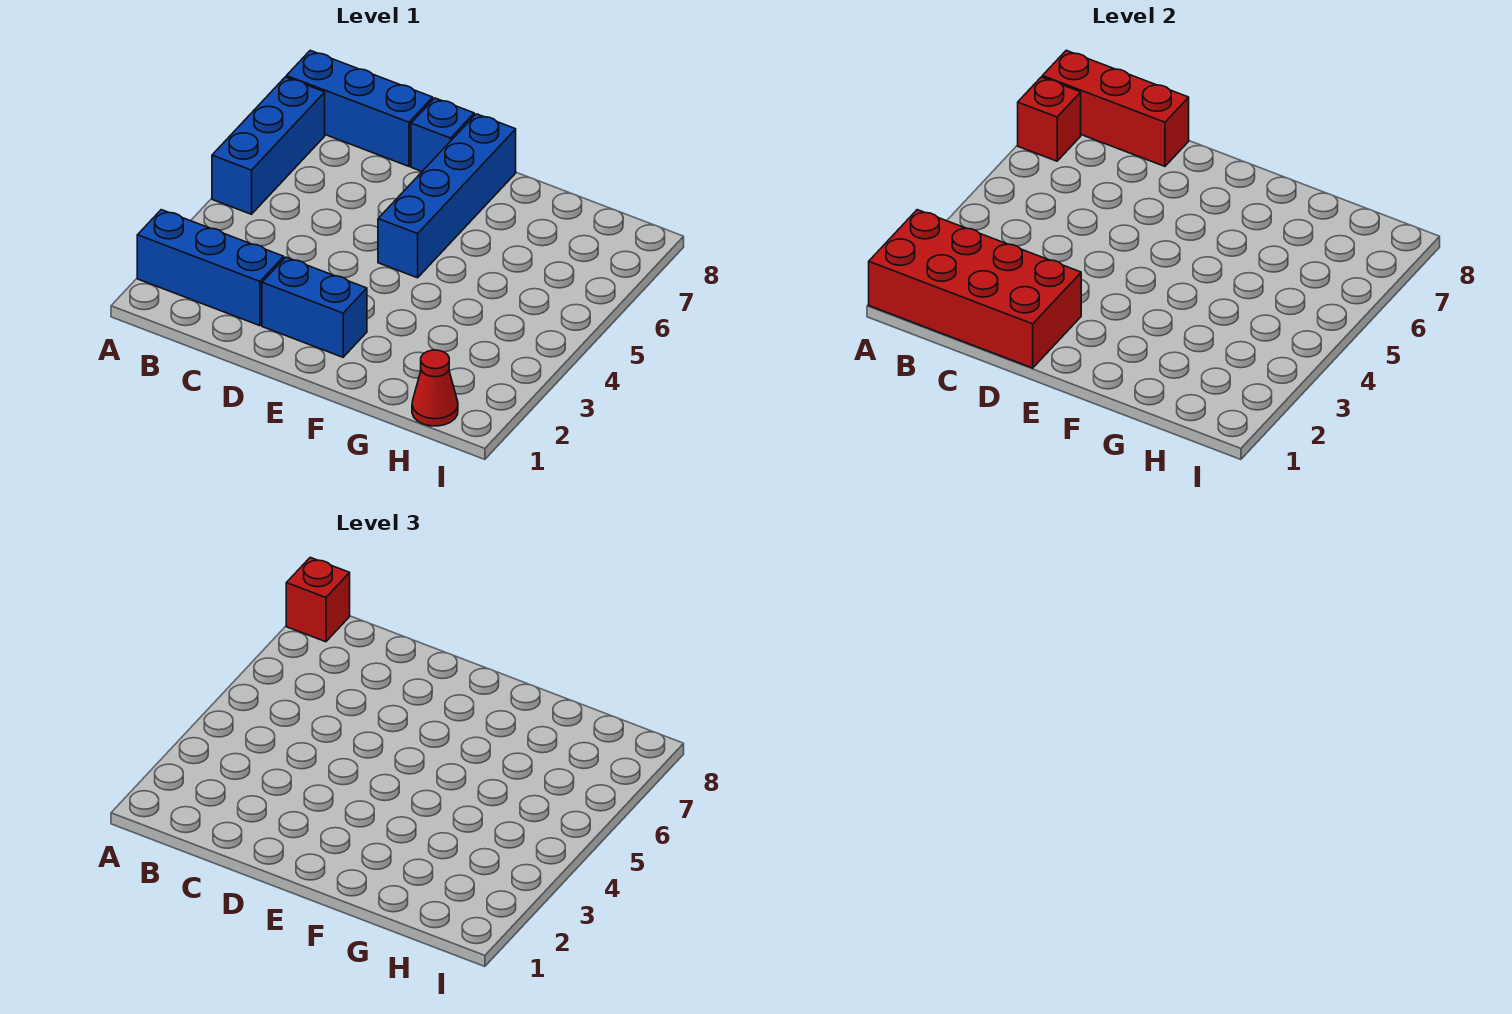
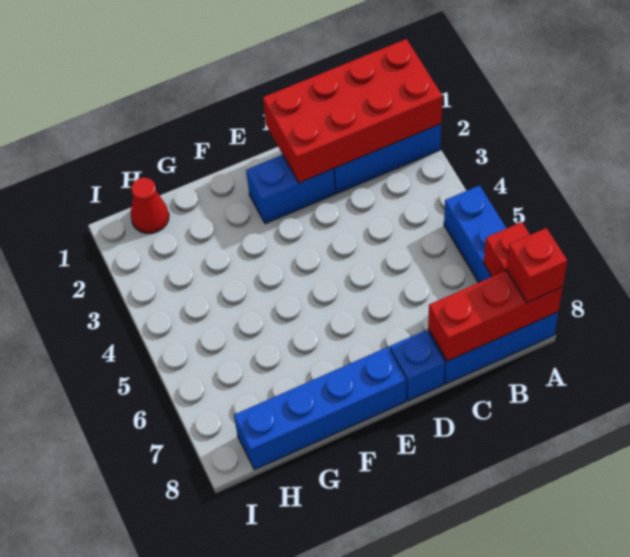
blue brick E5:E8 level 1 -> blue brick E8:H8 level 1

